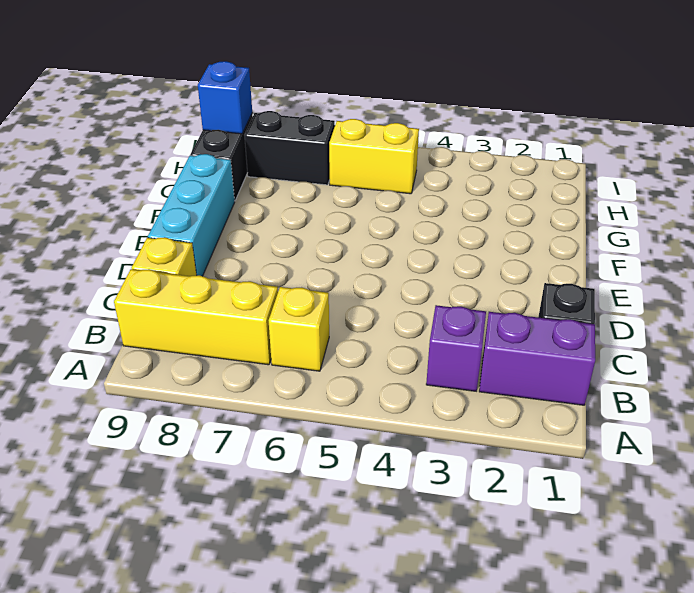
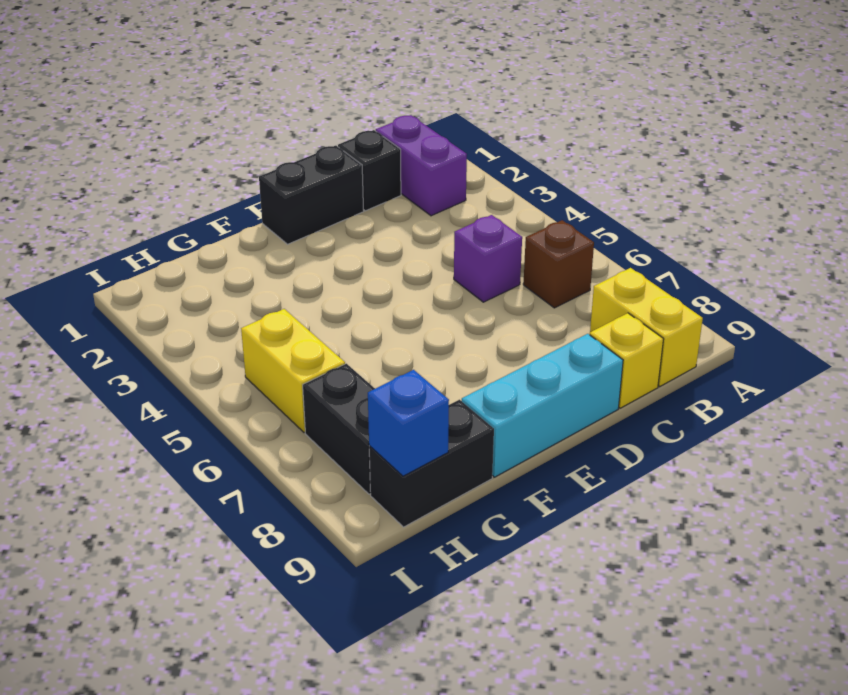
purple brick B3 level 1 -> purple brick C5 level 1
yellow brick B6 level 1 -> brown brick B6 level 1
yellow brick B7:B9 level 1 -> yellow brick B8:B9 level 1
none -> black brick D1:E1 level 1

